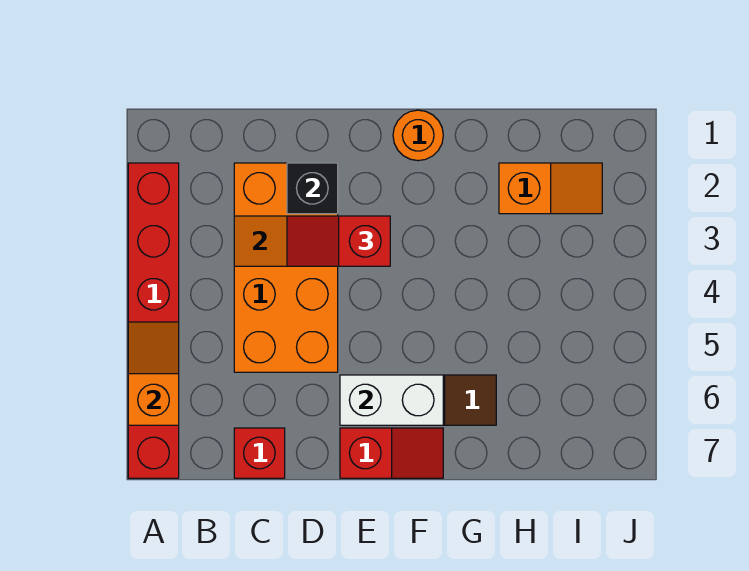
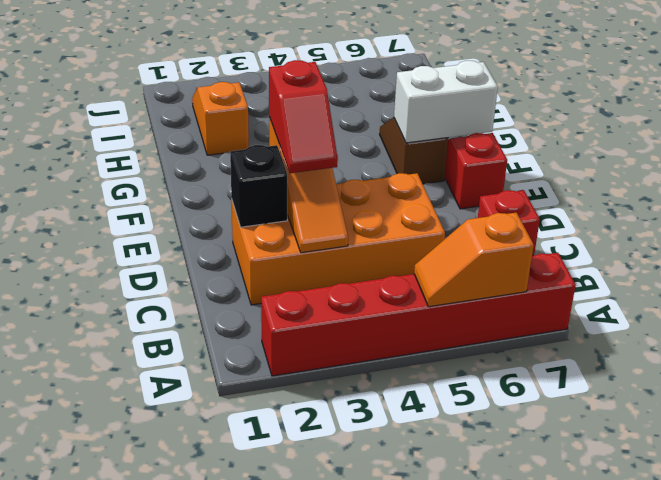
white brick E6:F6 level 2 -> white brick F6:F7 level 2
orange round brick F1 level 1 -> none

